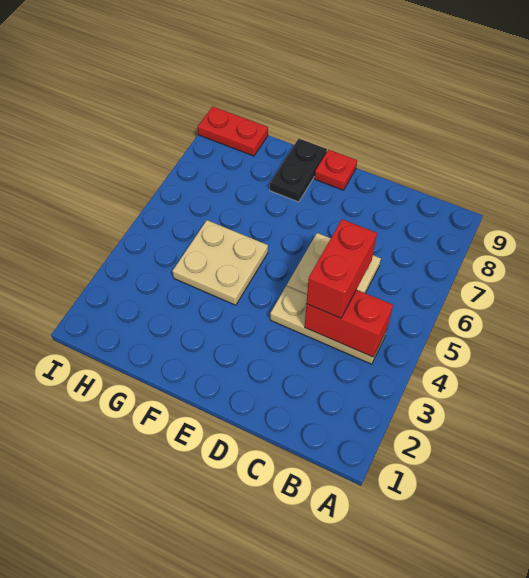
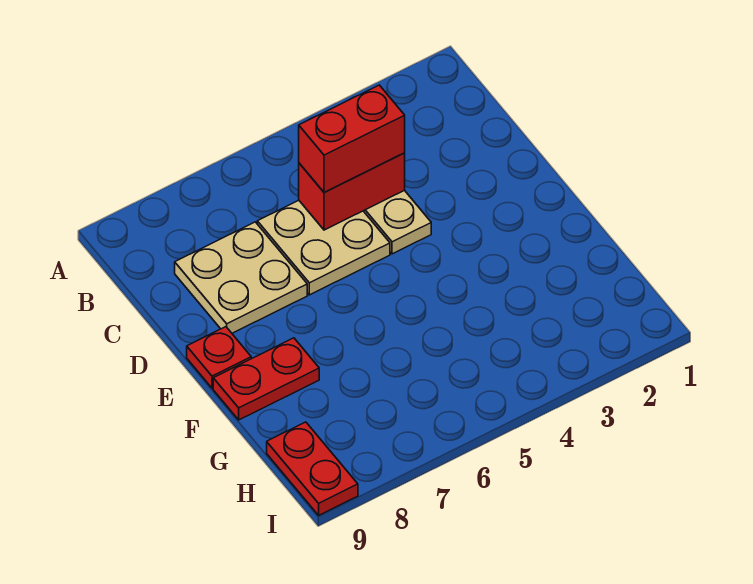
red brick B4:C4 level 2 -> red brick C4:C5 level 2
tan plate F4:G5 level 1 -> tan plate C7:D8 level 1
black plate F8:F9 level 1 -> red plate F8:F9 level 1

